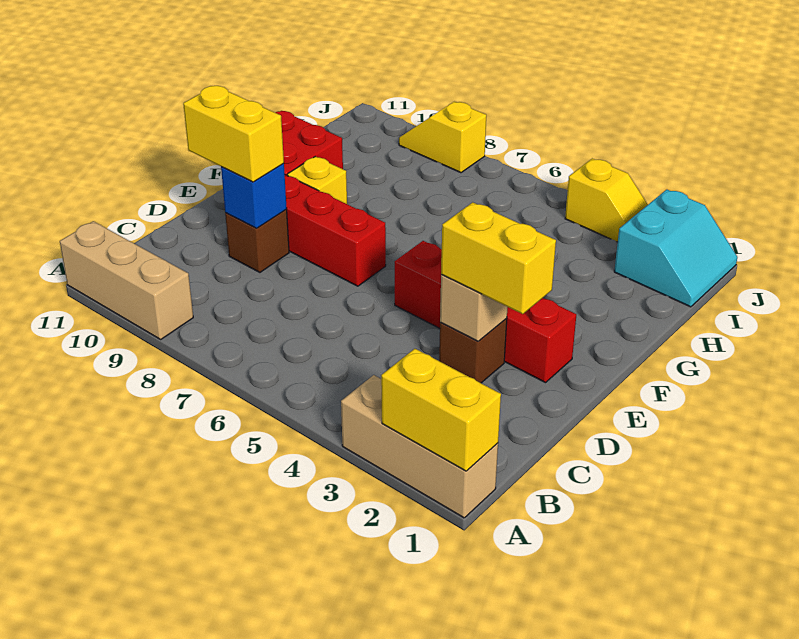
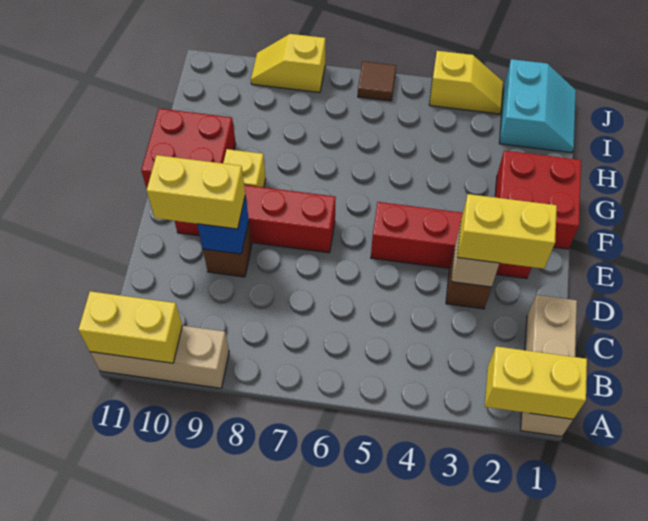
tan brick A1:A3 level 1 -> tan brick A1:C1 level 1
none -> yellow brick A10:A11 level 2
none -> red brick F1:G2 level 1
none -> brown tile J6 level 1

